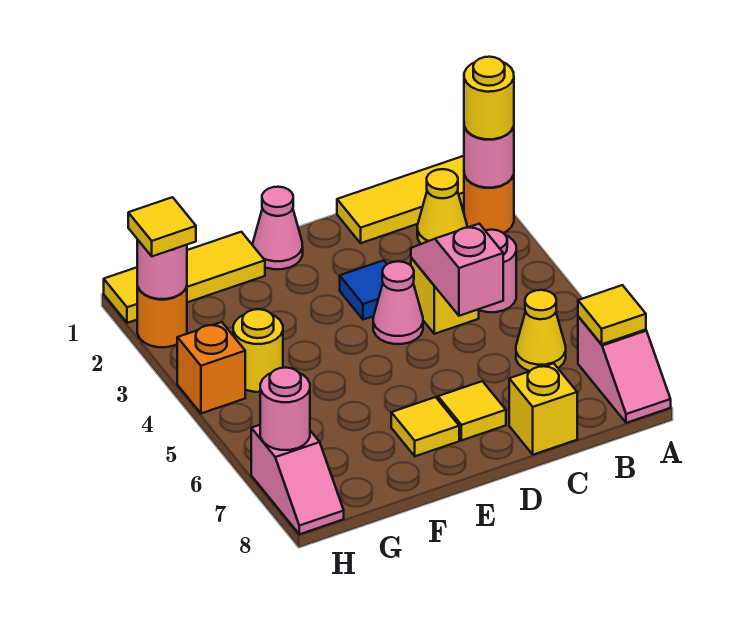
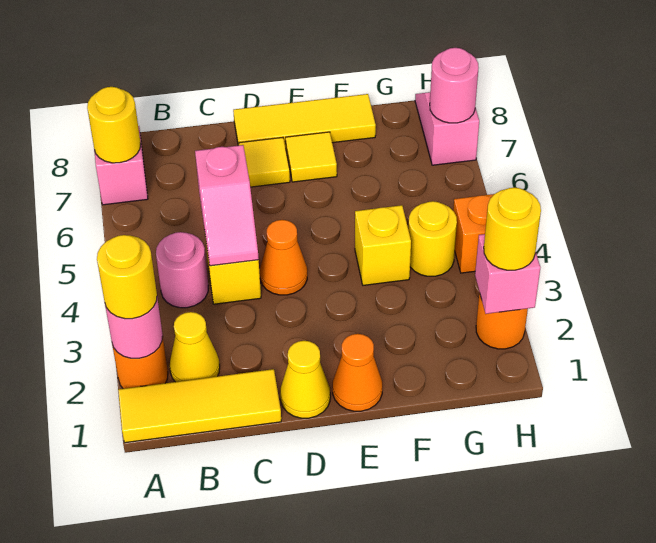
yellow tile A7 level 2 -> yellow round brick A7 level 2
yellow cone B6 level 1 -> yellow cone D1 level 1
yellow brick C8 level 1 -> yellow brick F4 level 1
blue tile D3 level 1 -> none
pink cone D4 level 1 -> orange cone D4 level 1
pink cone E1 level 1 -> orange cone E1 level 1
yellow tile F1:H1 level 1 -> yellow tile D8:F8 level 1
pink round brick H2 level 2 -> pink brick H2 level 2
yellow tile H2 level 3 -> yellow round brick H2 level 3

